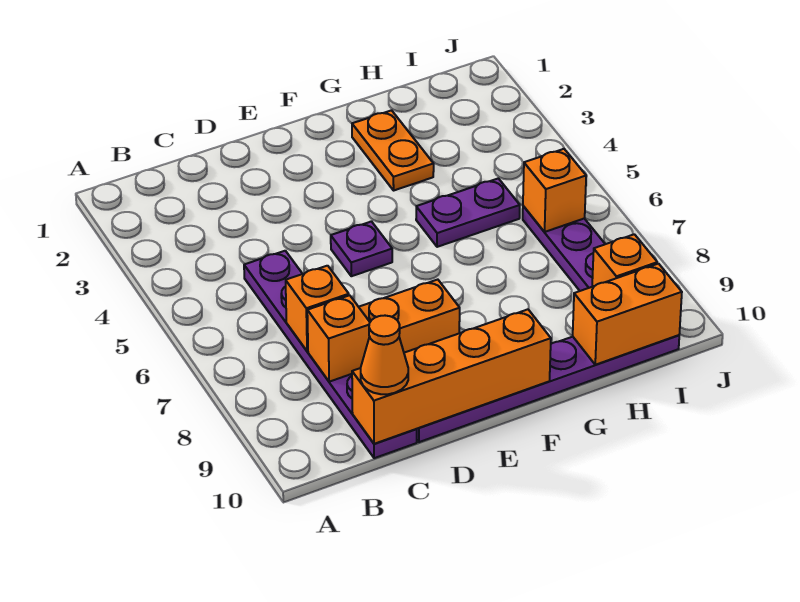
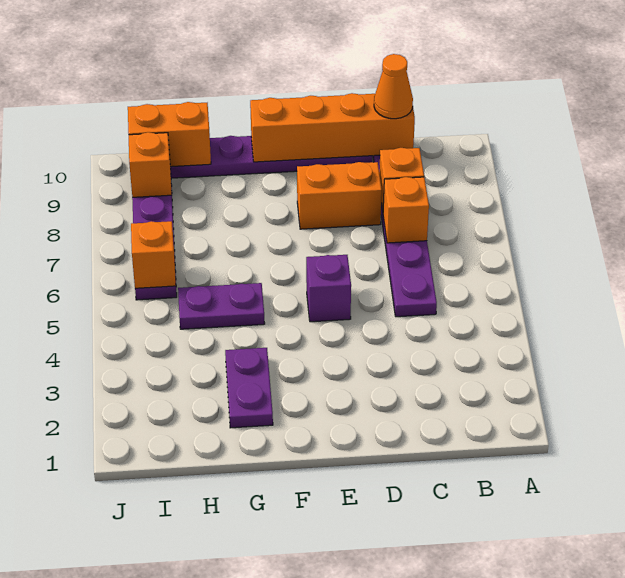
purple plate E5 level 1 -> purple brick E5 level 1
orange plate G2:G3 level 1 -> purple plate G2:G3 level 1

